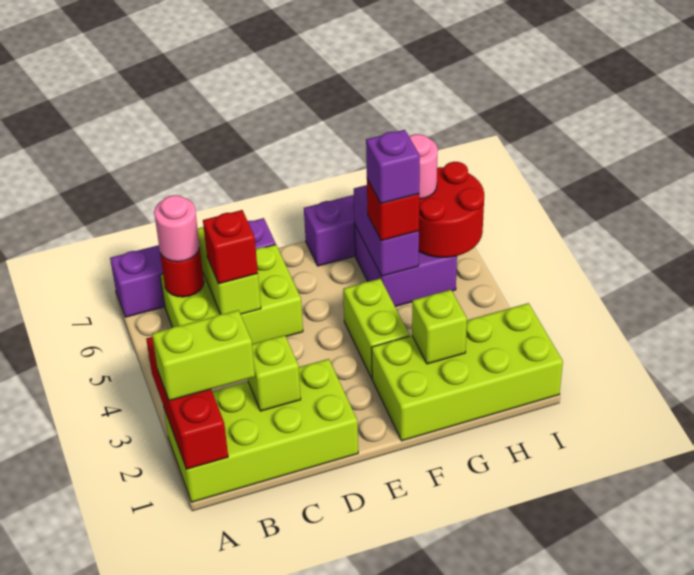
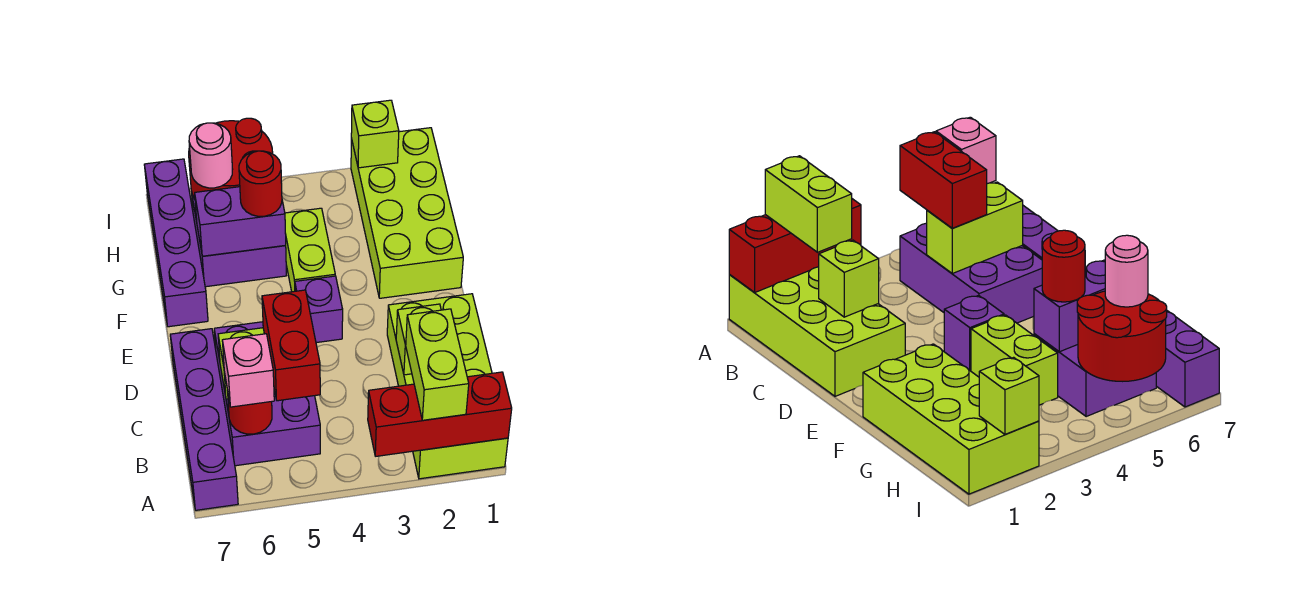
lime brick B5:D6 level 1 -> purple brick B5:D6 level 1
pink round brick B6 level 3 -> pink brick B6 level 3
red brick C5 level 3 -> red brick B5:C5 level 3
lime brick F3:F4 level 1 -> lime brick F4:G4 level 1
lime brick G2 level 2 -> lime brick I2 level 2
red brick G5 level 3 -> red round brick G5 level 3
purple brick G5 level 4 -> purple brick E4 level 1

